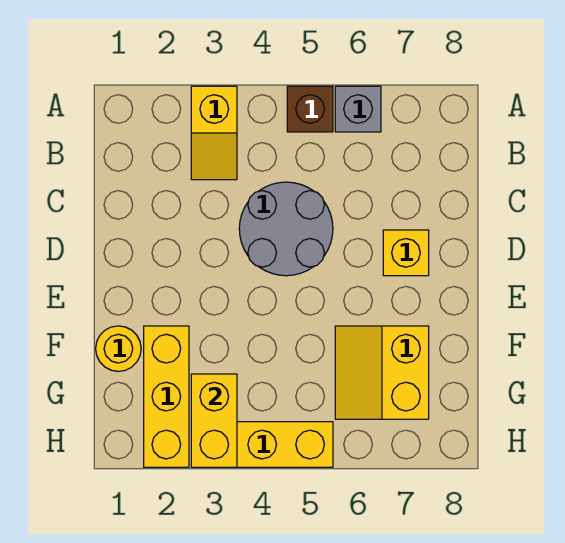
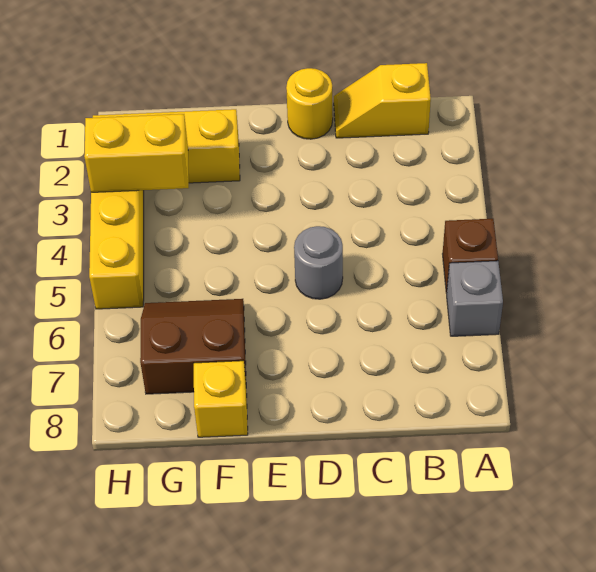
yellow slope A3:B3 level 1 top A -> yellow slope B1:C1 level 1 top B
grey round brick C4:D5 level 1 -> grey round brick D5 level 1
yellow brick D7 level 1 -> yellow brick F8 level 1
yellow round brick F1 level 1 -> yellow round brick D1 level 1
yellow slope F6:G7 level 1 top 7 -> brown slope F6:G7 level 1 top 7

